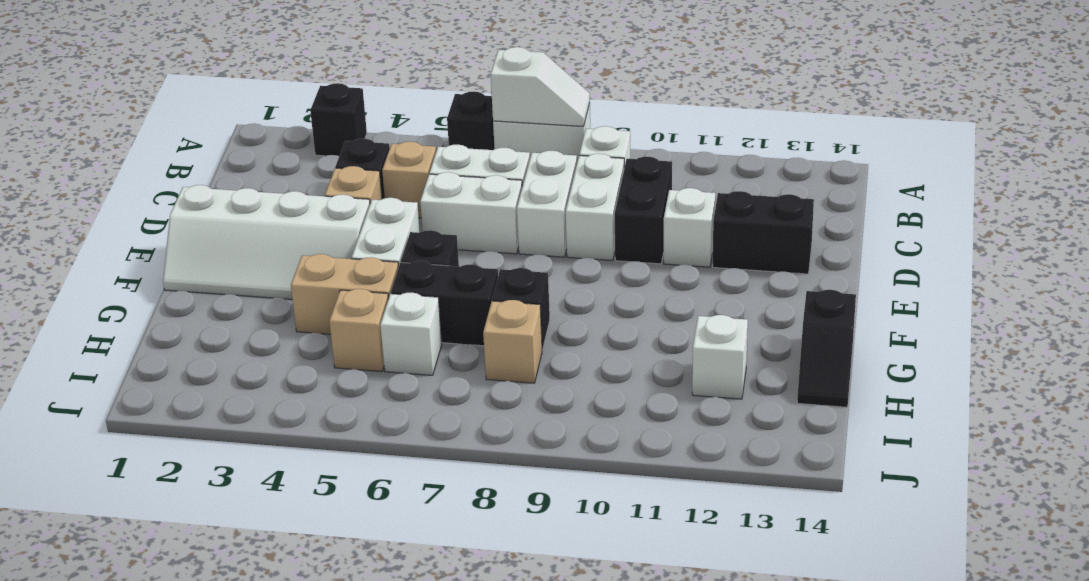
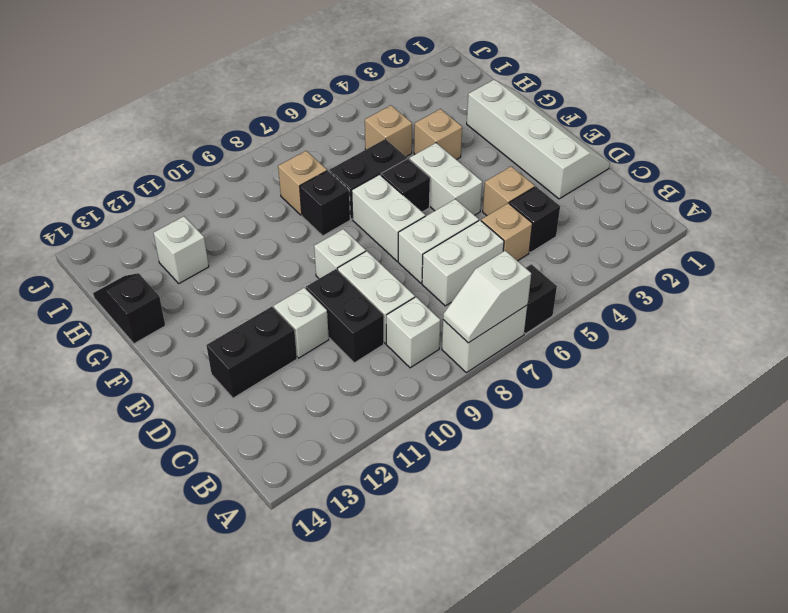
black brick A3 level 1 -> none
white brick C8:D8 level 1 -> white brick E7:F7 level 1
white slope E1:F4 level 1 top E -> white slope D1:G2 level 1 top 2
tan brick G4:G5 level 1 -> tan brick G4 level 1
white brick H6 level 1 -> white brick E9 level 1

